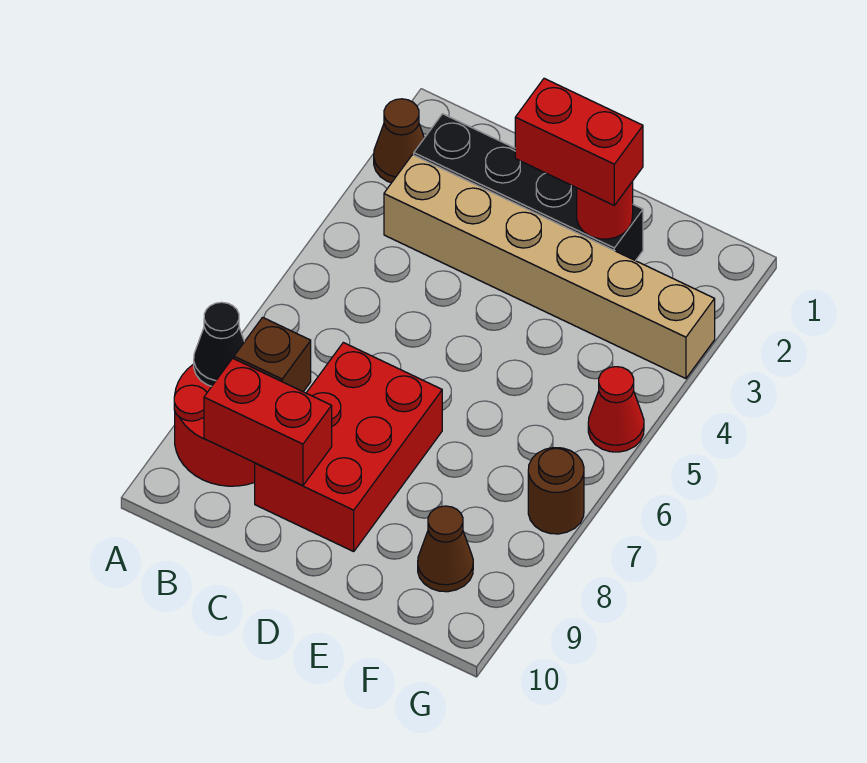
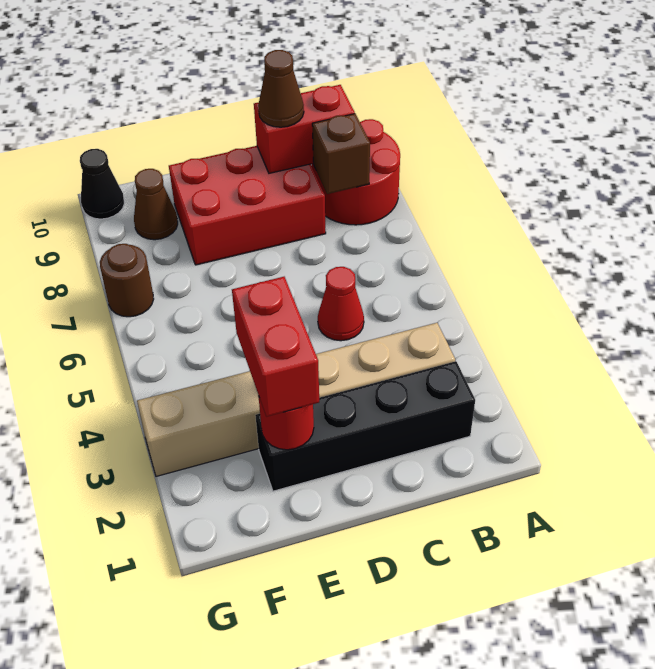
brown cone A2 level 1 -> brown cone C9 level 3
black cone A8 level 2 -> black cone G10 level 1
red brick C7:D9 level 1 -> red brick C8:E9 level 1
red brick D2:E2 level 3 -> red brick E2:E3 level 3
red cone G5 level 1 -> red cone C5 level 1

